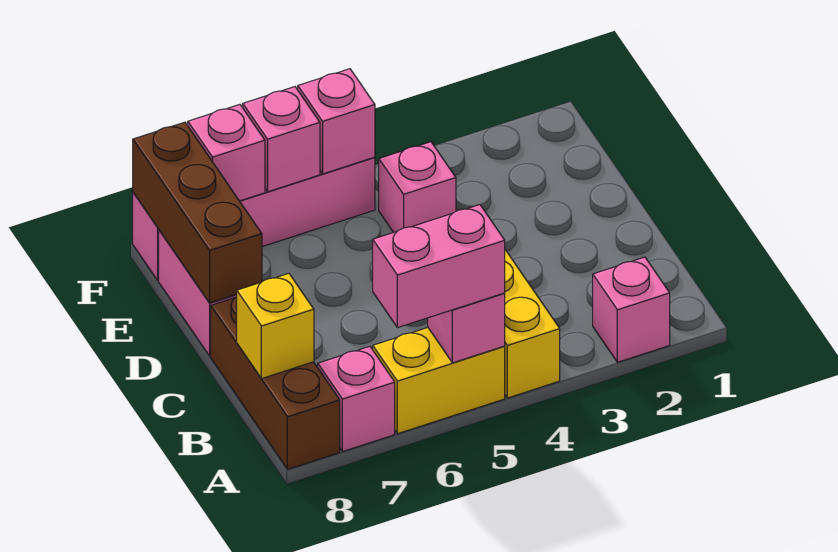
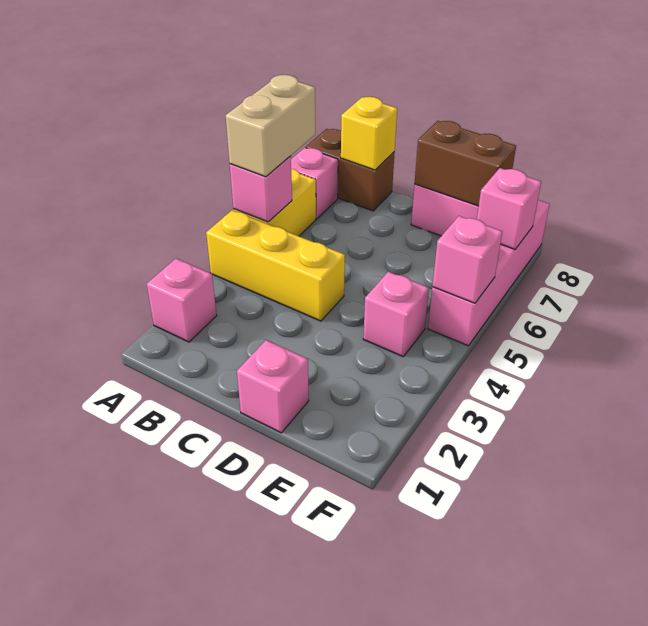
pink brick A5:A6 level 3 -> tan brick A5:A6 level 3
brown brick A8:C8 level 1 -> brown brick A8:B8 level 1
brown brick D8:F8 level 2 -> brown brick D8:E8 level 2
pink brick F6 level 2 -> pink brick D1 level 1

